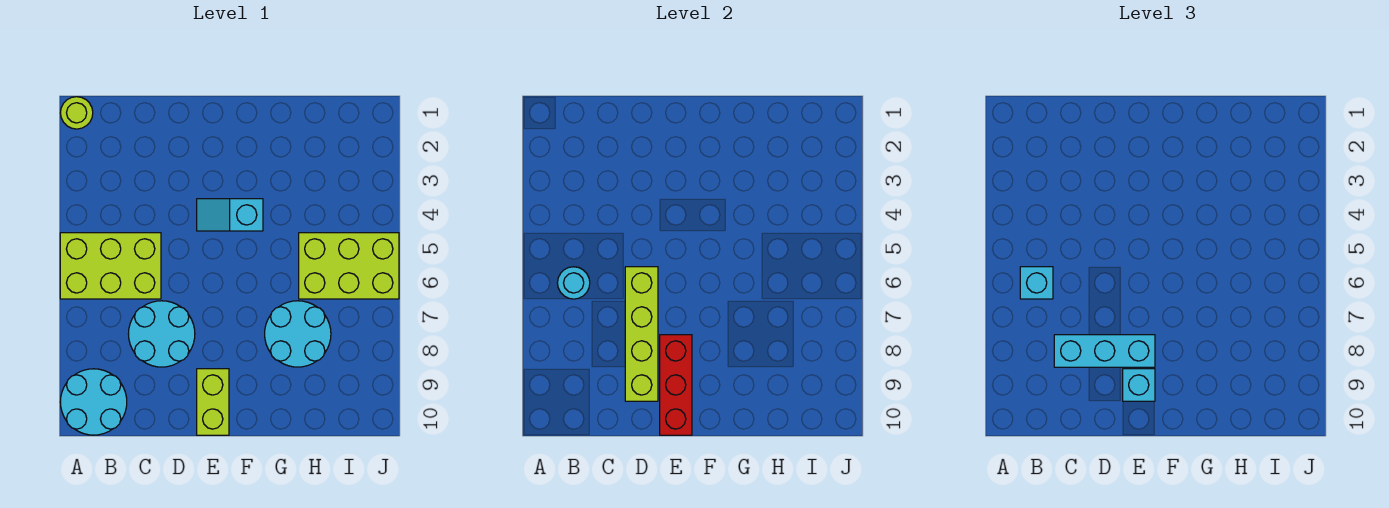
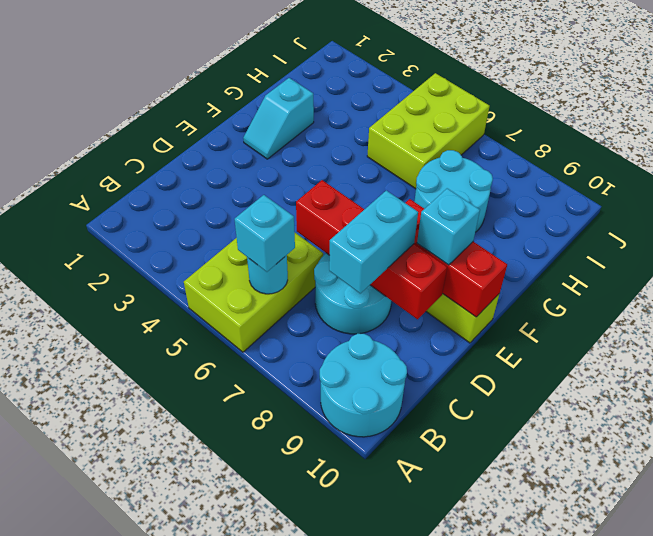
lime round brick A1 level 1 -> none
cyan brick C8:E8 level 3 -> cyan brick C8:D8 level 3
lime brick D6:D9 level 2 -> red brick D6:D9 level 2
cyan slope E4:F4 level 1 top F -> cyan slope F2:G2 level 1 top G

